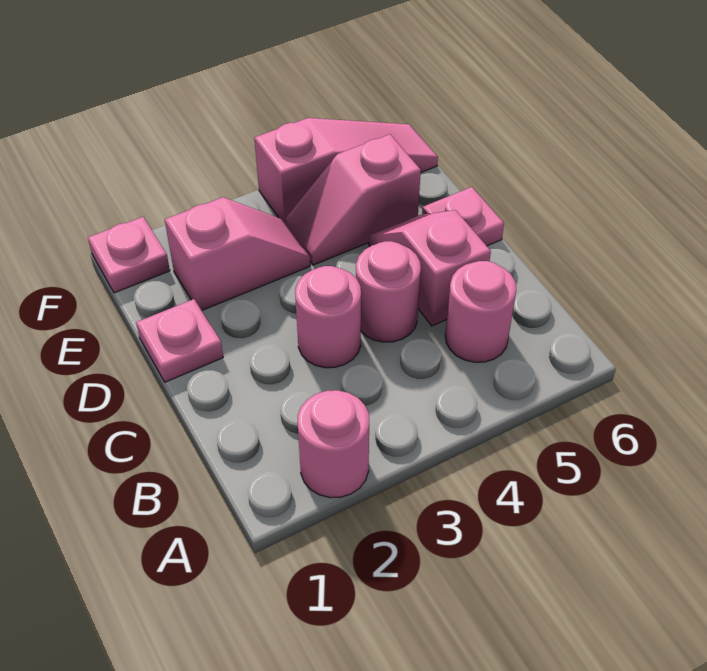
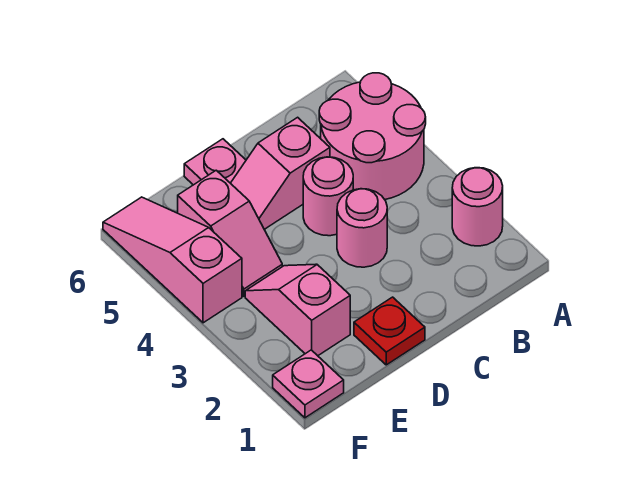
pink round brick B5 level 1 -> pink round brick A4:B5 level 1
pink plate D1 level 1 -> red plate D1 level 1

